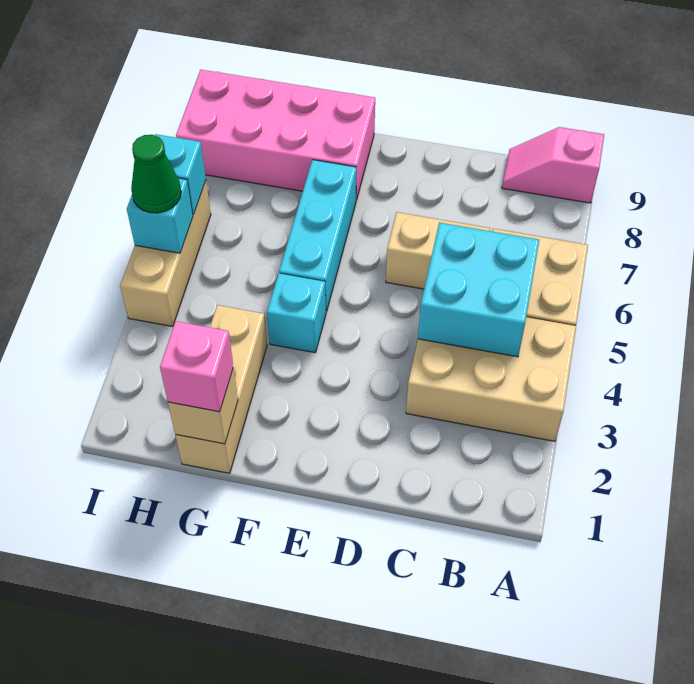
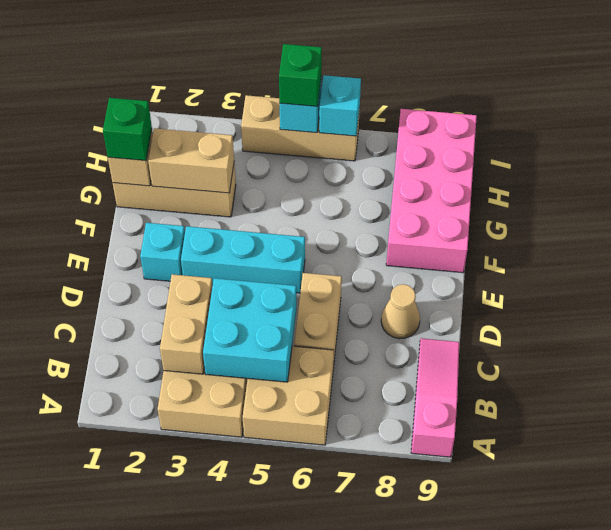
pink slope A9:B9 level 1 top A -> pink slope A9:C9 level 1 top A
none -> tan brick B3:C3 level 2
none -> tan cone D8 level 1
cyan brick F4 level 1 -> cyan brick E2 level 1
cyan brick F5:F7 level 1 -> cyan brick E3:E5 level 1
pink brick G1 level 3 -> green brick G1 level 3
none -> tan brick G2:G3 level 2
green cone I5 level 3 -> green brick I5 level 3

